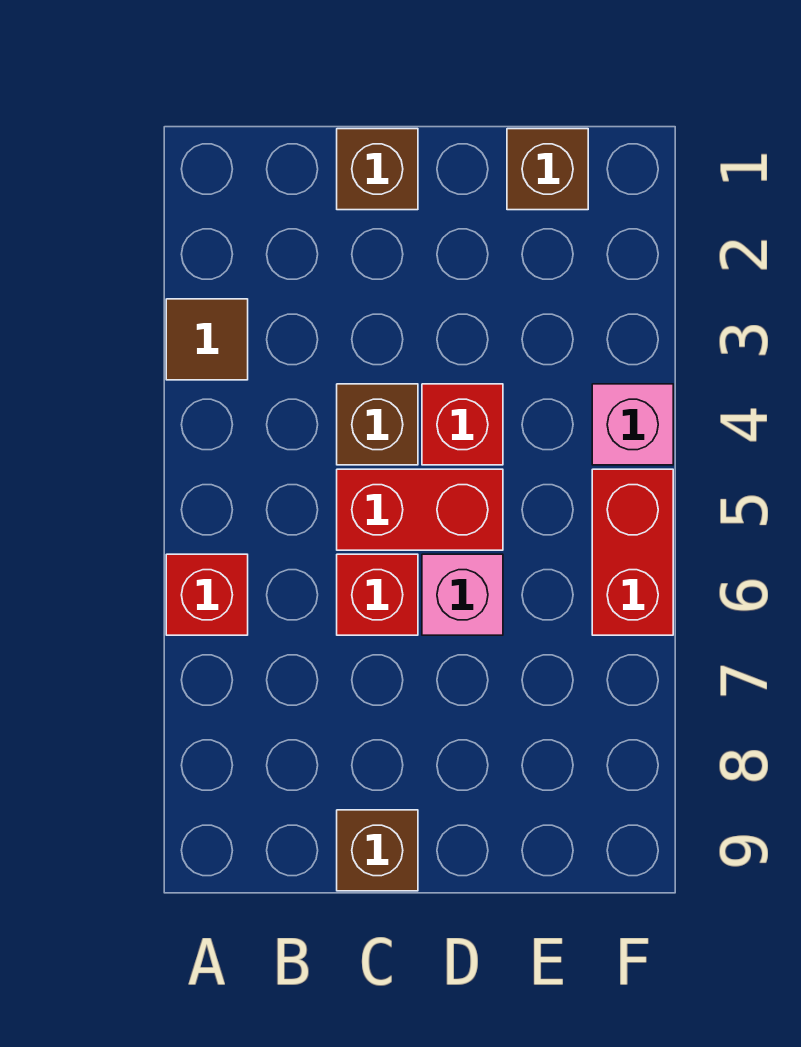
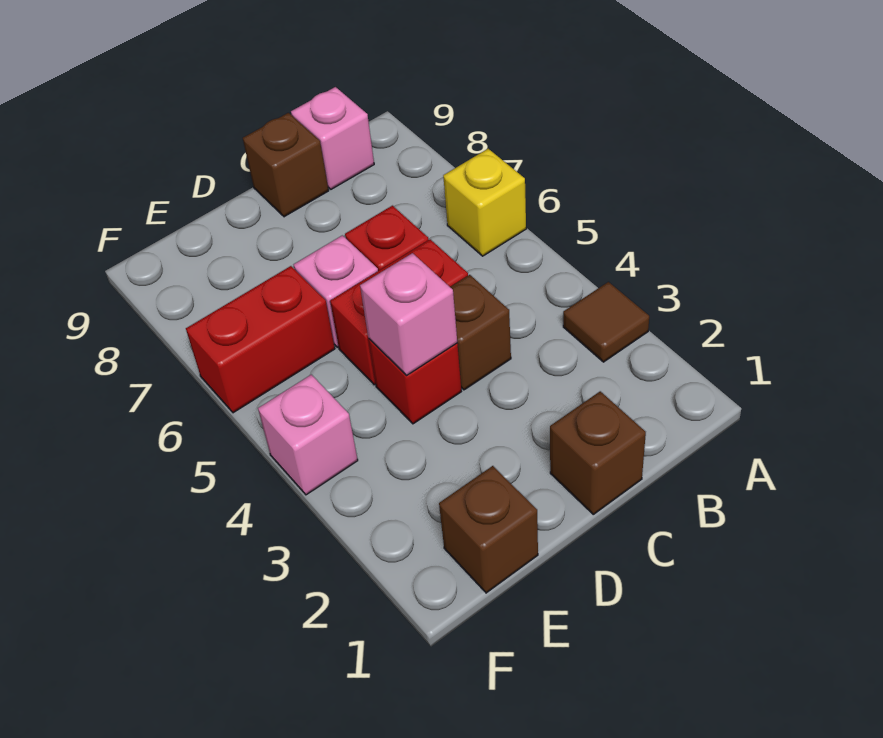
red brick A6 level 1 -> yellow brick A6 level 1
none -> pink brick B9 level 1
none -> pink brick D4 level 2
red brick F5:F6 level 1 -> red brick E6:F6 level 1

